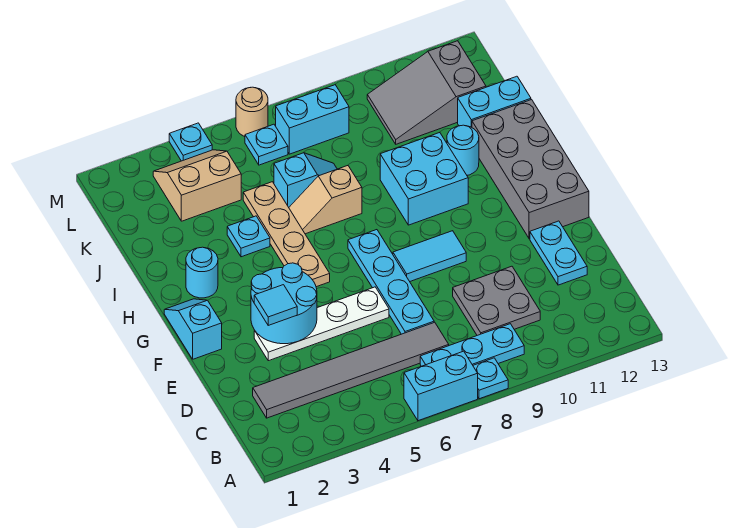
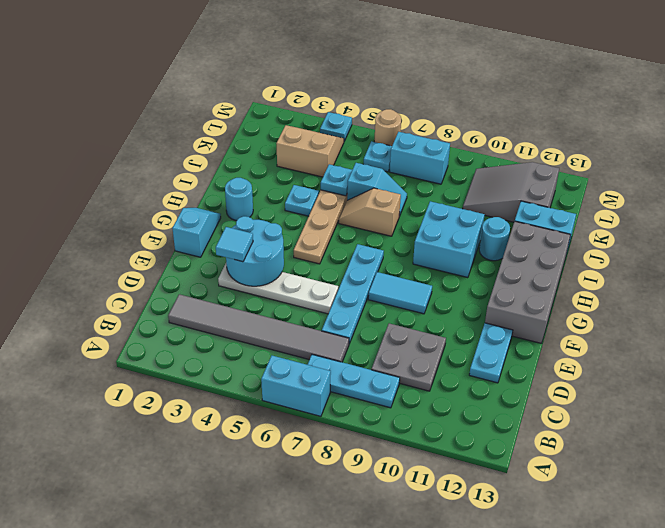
cyan plate A8 level 1 -> cyan plate J5 level 2

